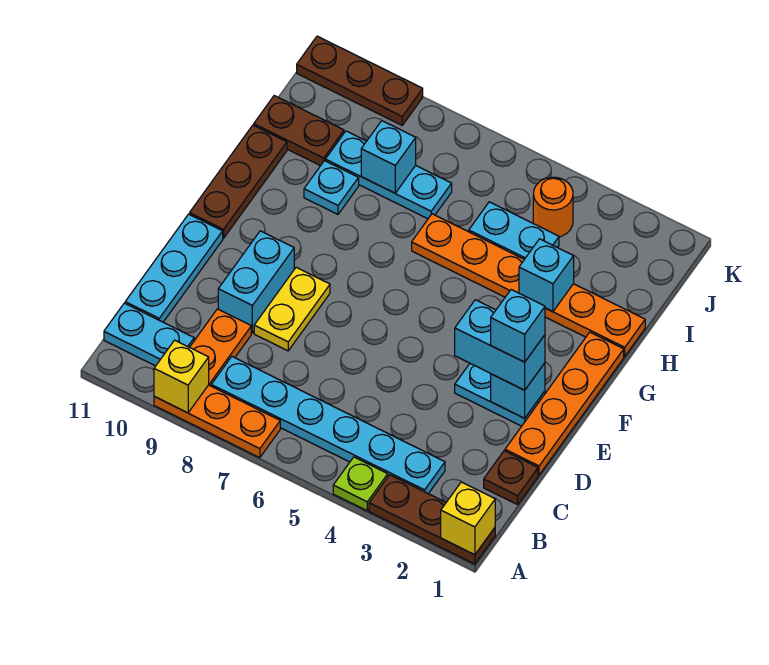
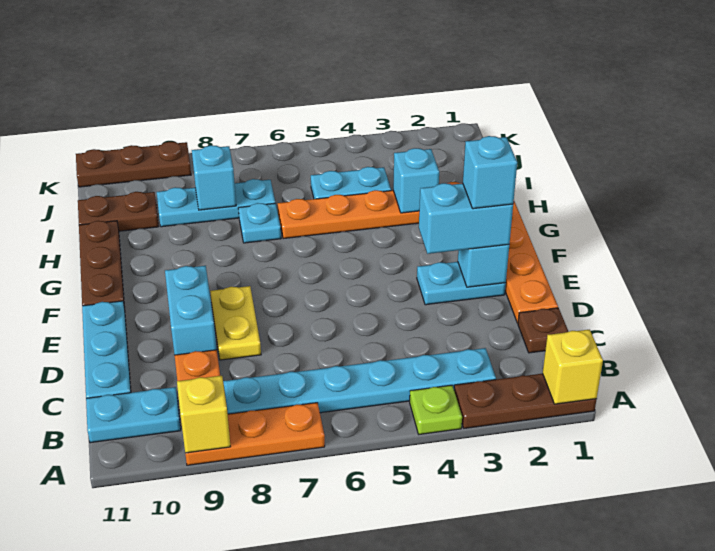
cyan plate H9 level 1 -> cyan plate H7 level 1
orange round brick J4 level 1 -> none

